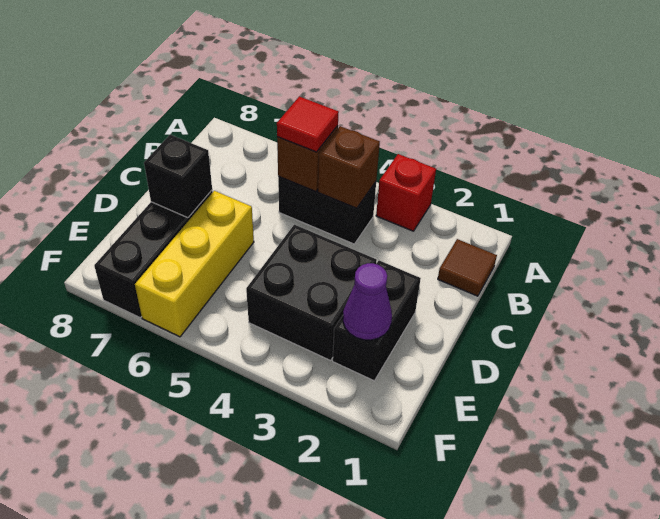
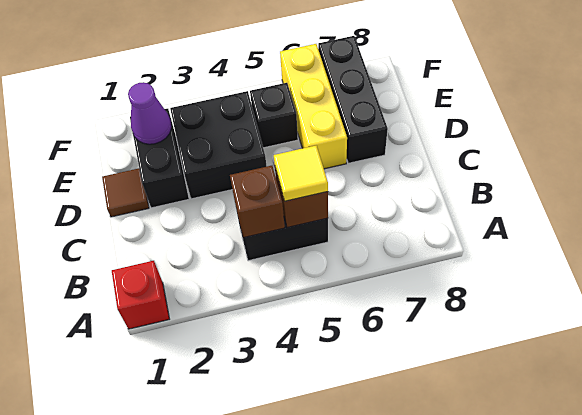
red brick A3 level 1 -> red brick A1 level 1
brown tile B1 level 1 -> brown tile D1 level 1
red tile B5 level 3 -> yellow tile B5 level 3
black brick D7 level 2 -> black brick E5 level 1

